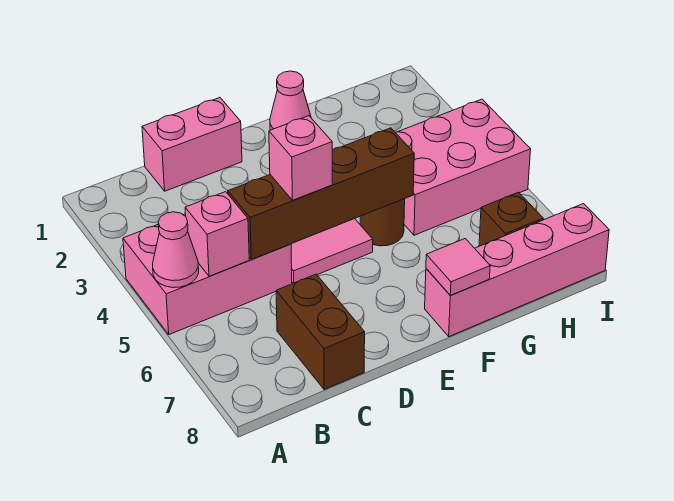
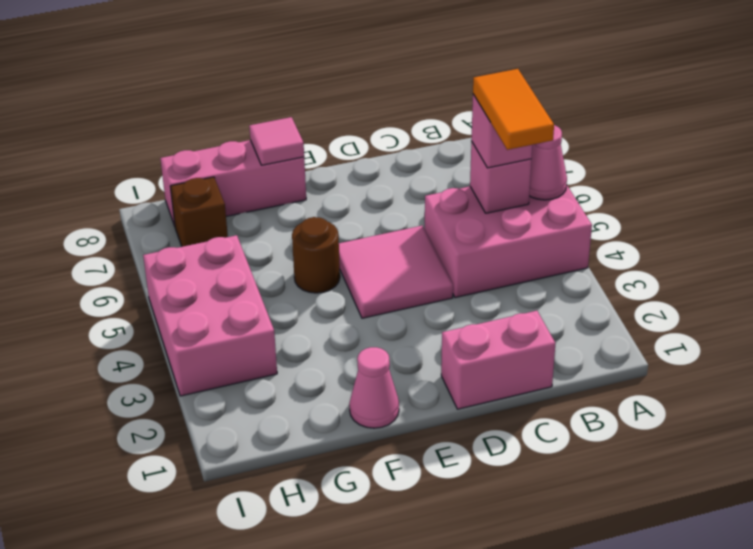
none -> orange tile B4:B5 level 4
brown brick C5:F5 level 2 -> none
brown brick C7:C8 level 1 -> none
pink brick D5 level 3 -> pink brick B5 level 3
pink brick F8:I8 level 1 -> pink brick F8:H8 level 1
pink brick G4:I5 level 1 -> pink brick H3:I5 level 1

